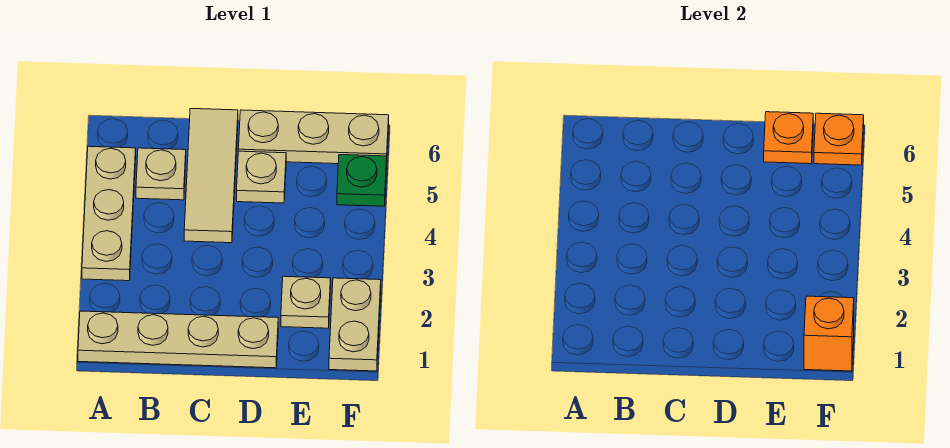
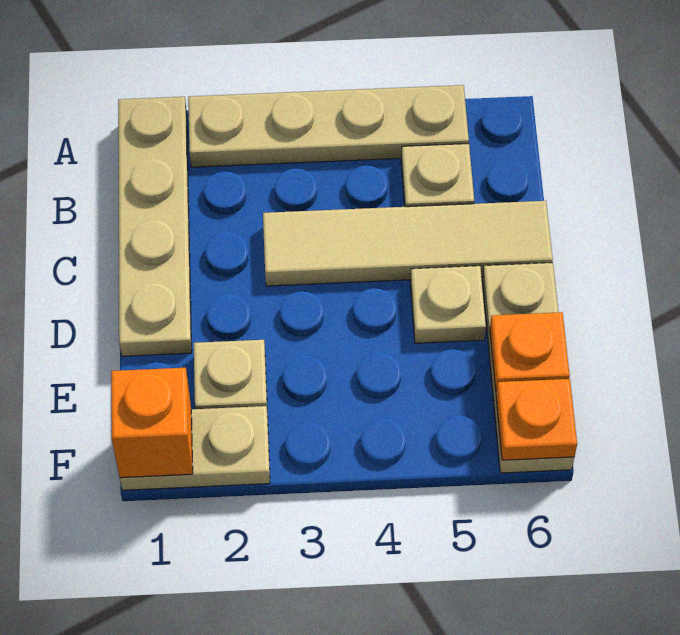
tan plate A3:A5 level 1 -> tan plate A2:A5 level 1
tan tile C4:C6 level 1 -> tan tile C3:C6 level 1
green plate F5 level 1 -> none

